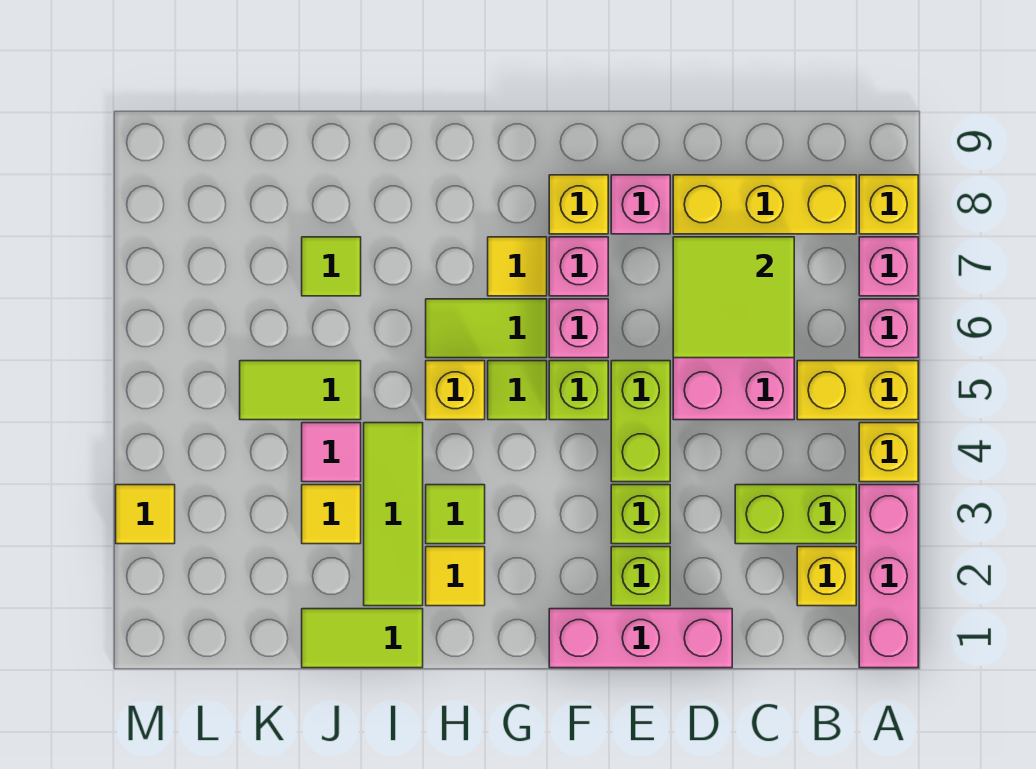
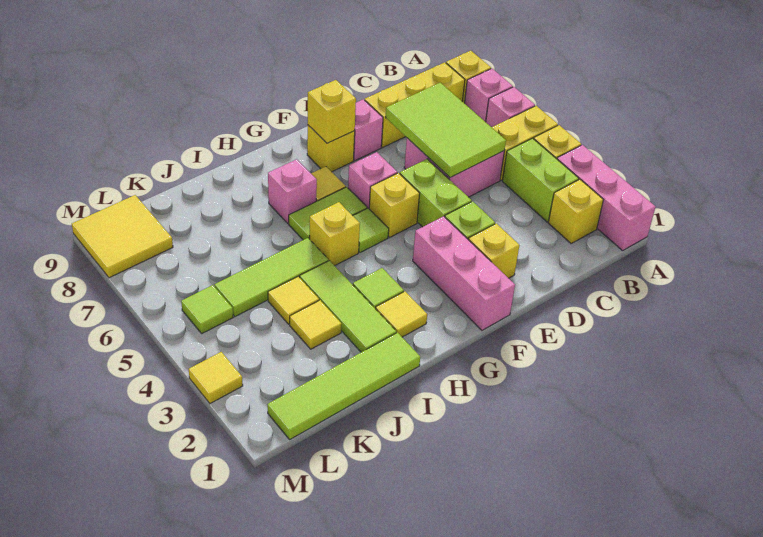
lime brick B3:C3 level 1 -> lime brick B3:B4 level 1
lime tile C6:D7 level 2 -> lime tile C5:D7 level 2
pink brick D1:F1 level 1 -> pink brick F1:F3 level 1
lime brick E2 level 1 -> yellow brick E2 level 1
lime brick F5 level 1 -> yellow brick F5 level 1
pink brick F7 level 1 -> pink brick H7 level 1
none -> yellow brick F8 level 2
lime tile I1:J1 level 1 -> lime tile I1:L1 level 1
pink tile J4 level 1 -> yellow tile J4 level 1
lime tile J5:K5 level 1 -> lime tile I5:K5 level 1
lime tile J7 level 1 -> lime tile L5 level 1
none -> yellow tile L8:M9 level 1

